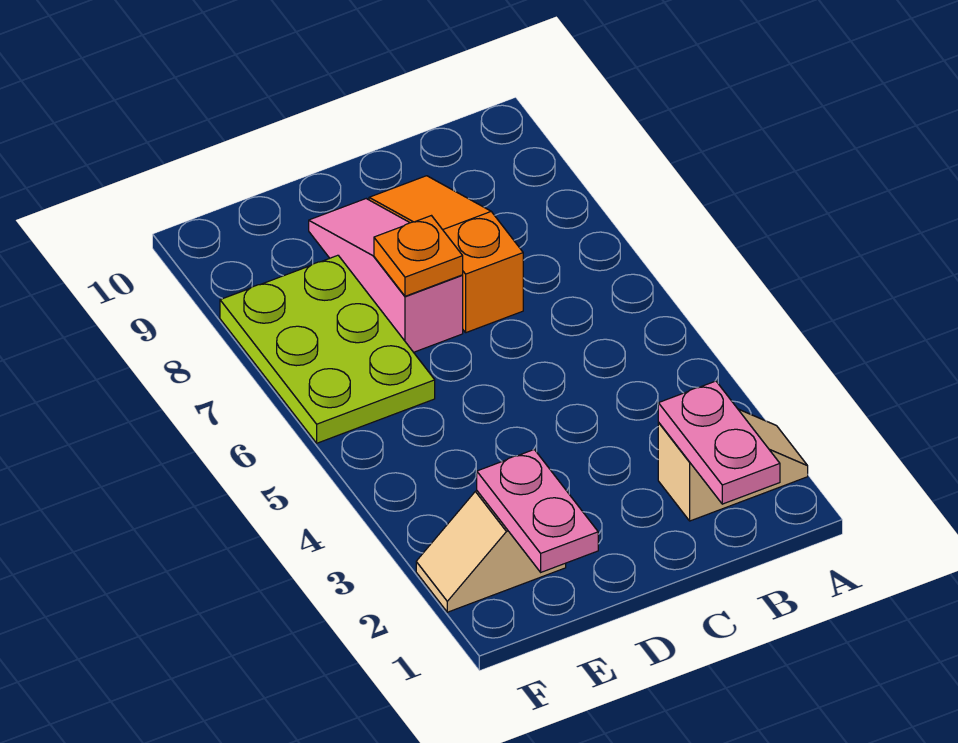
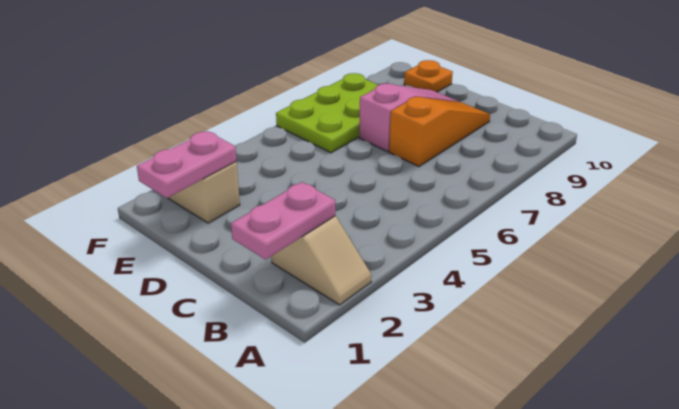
orange plate D7 level 2 -> orange plate E10 level 1

